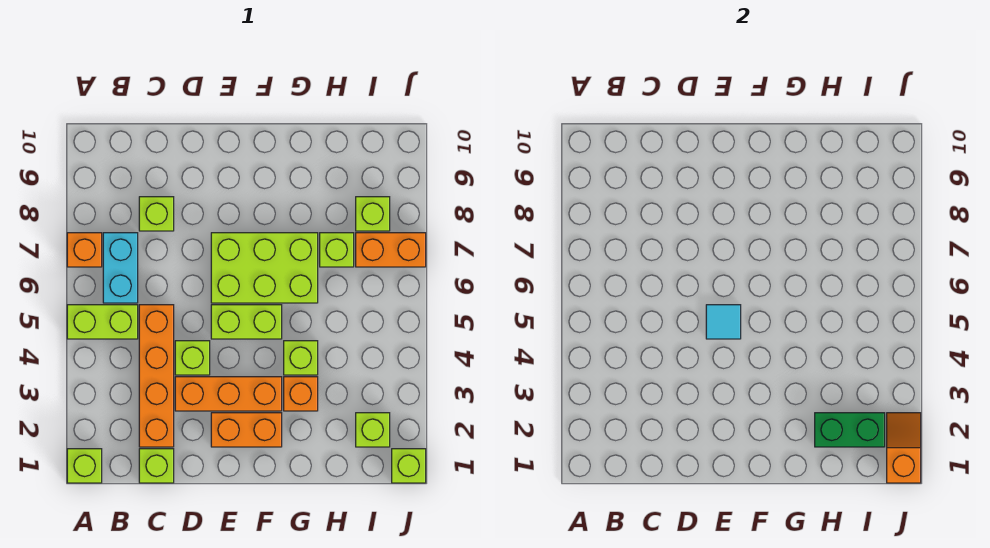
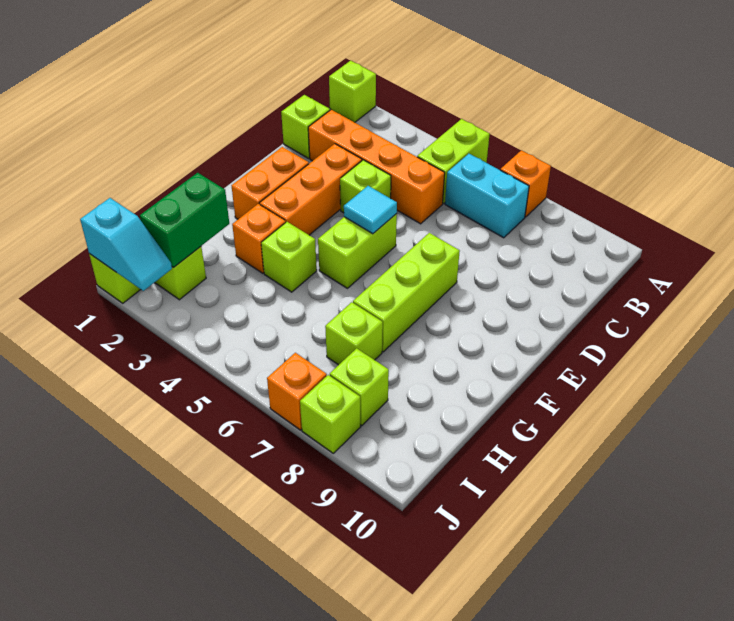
lime brick C8 level 1 -> lime brick J8 level 1
lime brick E6:G7 level 1 -> lime brick E7:G7 level 1
orange brick I7:J7 level 1 -> orange brick J7 level 1
orange slope J1:J2 level 2 top 1 -> cyan slope J1:J2 level 2 top 1

